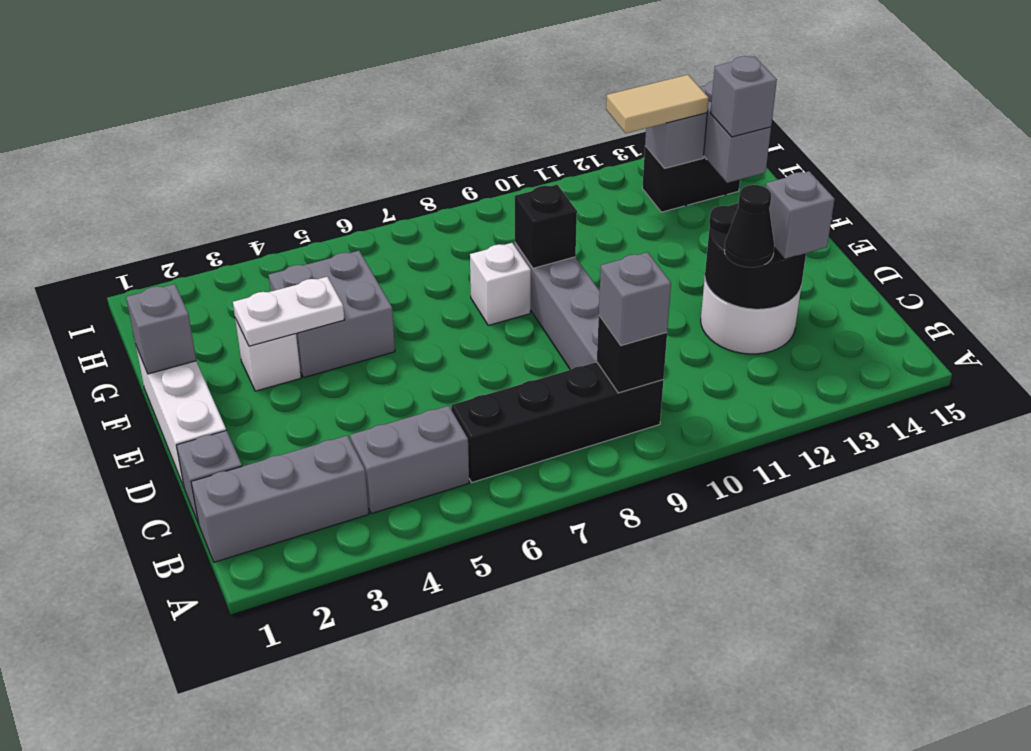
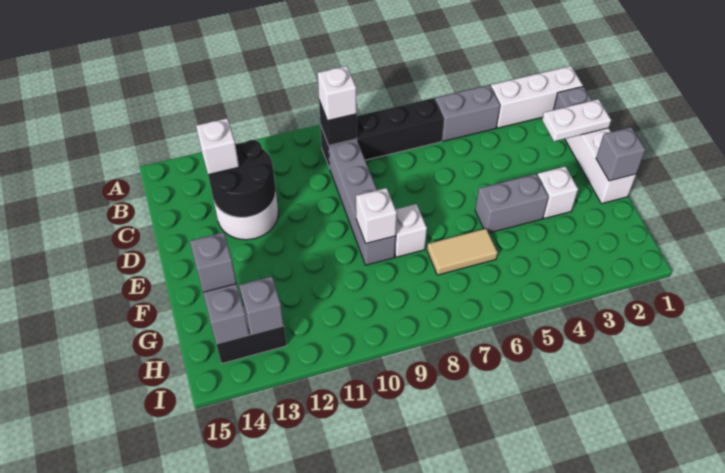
grey brick B1:B3 level 1 -> white brick B1:B3 level 1
grey brick B9 level 3 -> white brick B9 level 3
black cone C12 level 3 -> none
grey brick C13 level 3 -> white brick C13 level 3
white plate F3:F4 level 2 -> white plate D1:D2 level 2
grey brick F4:G5 level 1 -> grey brick F4:F5 level 1
black brick F9 level 2 -> white brick F9 level 2
tan tile H12:H13 level 3 -> tan tile G6:G7 level 1

